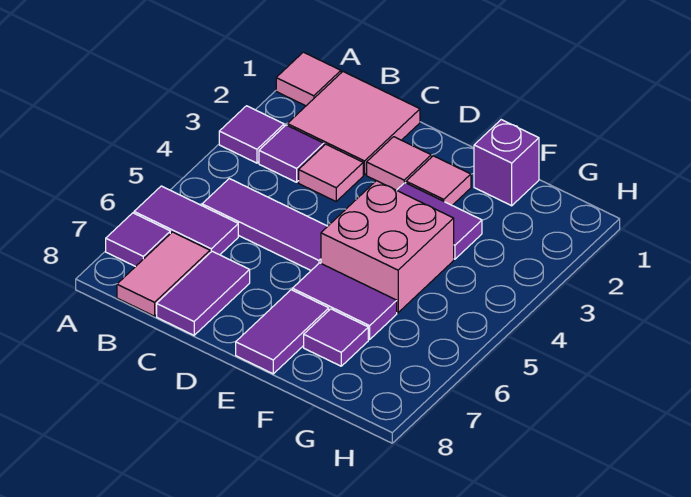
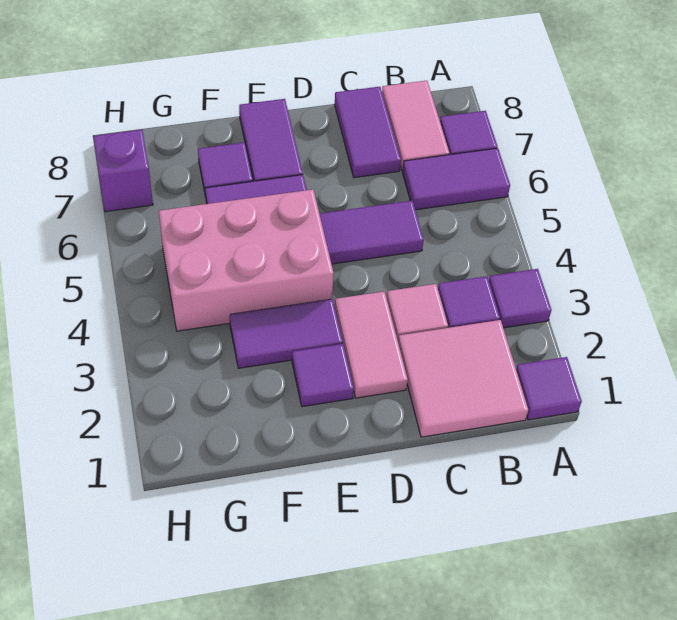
pink tile A1 level 1 -> purple tile A1 level 1
purple tile B5:D5 level 1 -> purple tile C5:D5 level 1
pink tile D2 level 1 -> pink tile D2:D3 level 1
pink tile E2 level 1 -> purple tile E2 level 1
pink brick E4:F5 level 1 -> pink brick E4:G5 level 1
purple brick F1 level 1 -> purple brick H7 level 1

